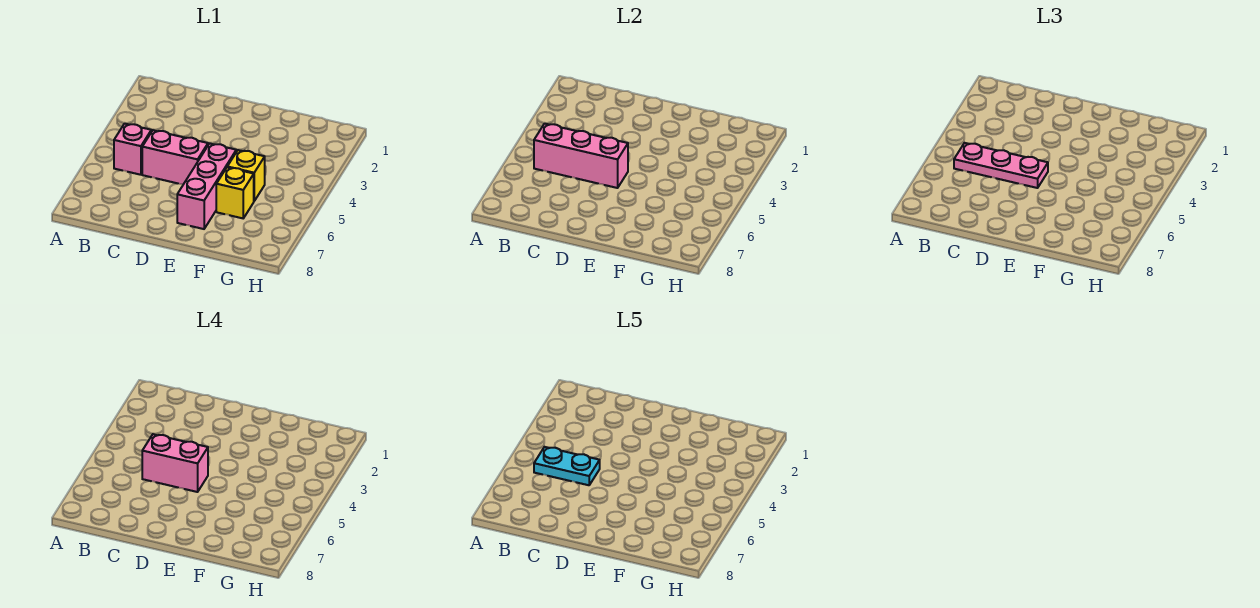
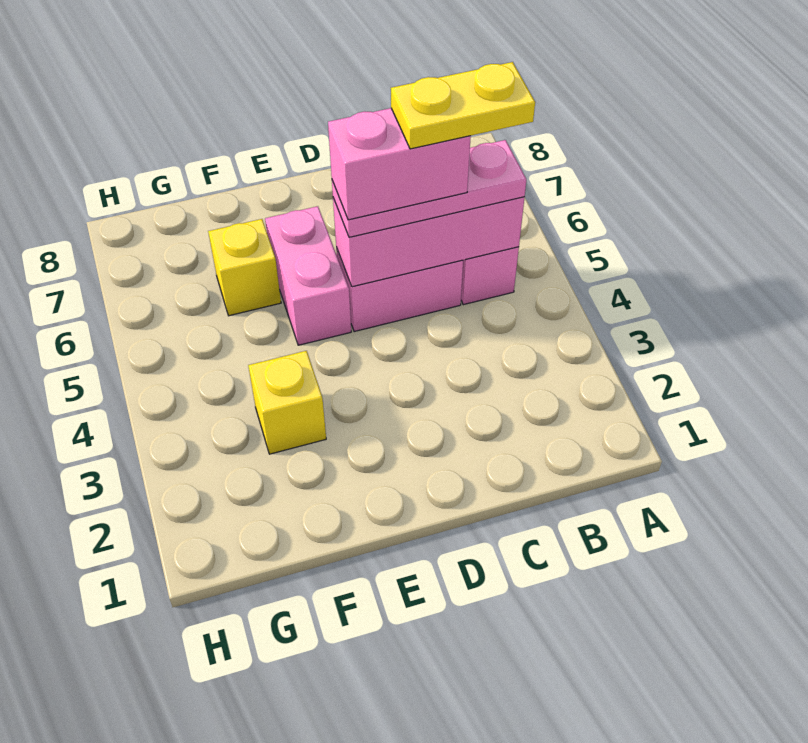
cyan plate B5:C5 level 5 -> yellow plate B5:C5 level 5
pink brick E5:E7 level 1 -> pink brick E5:E6 level 1
yellow brick F5 level 1 -> yellow brick F3 level 1

